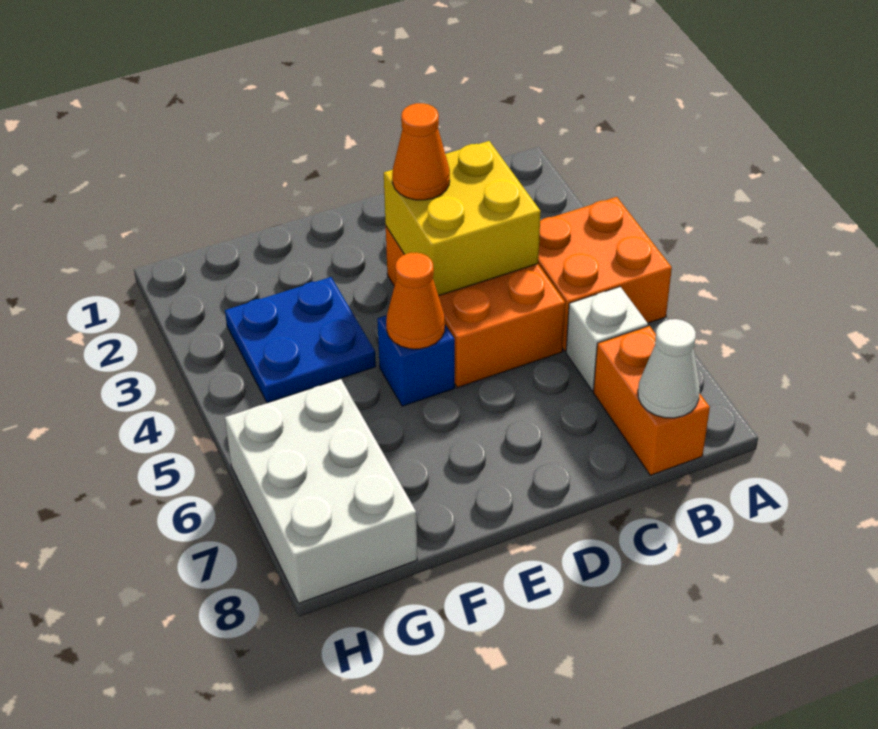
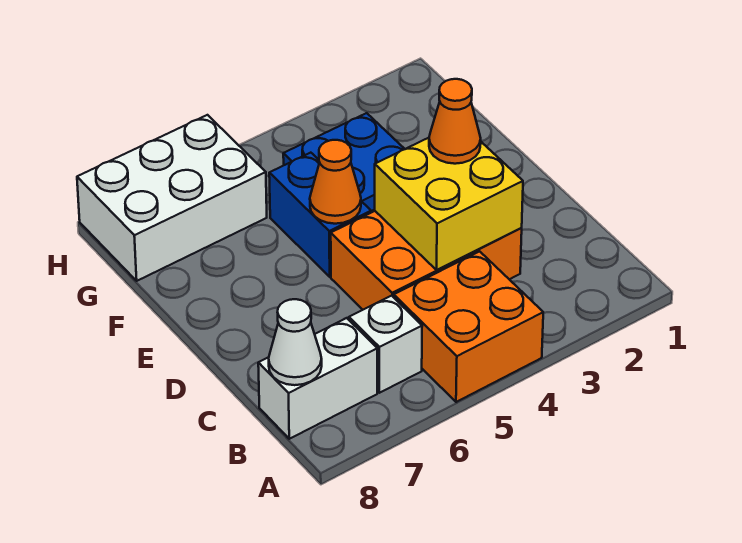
orange brick B7:B8 level 1 -> white brick B7:B8 level 1
blue brick E5 level 1 -> blue brick E5:F5 level 1

